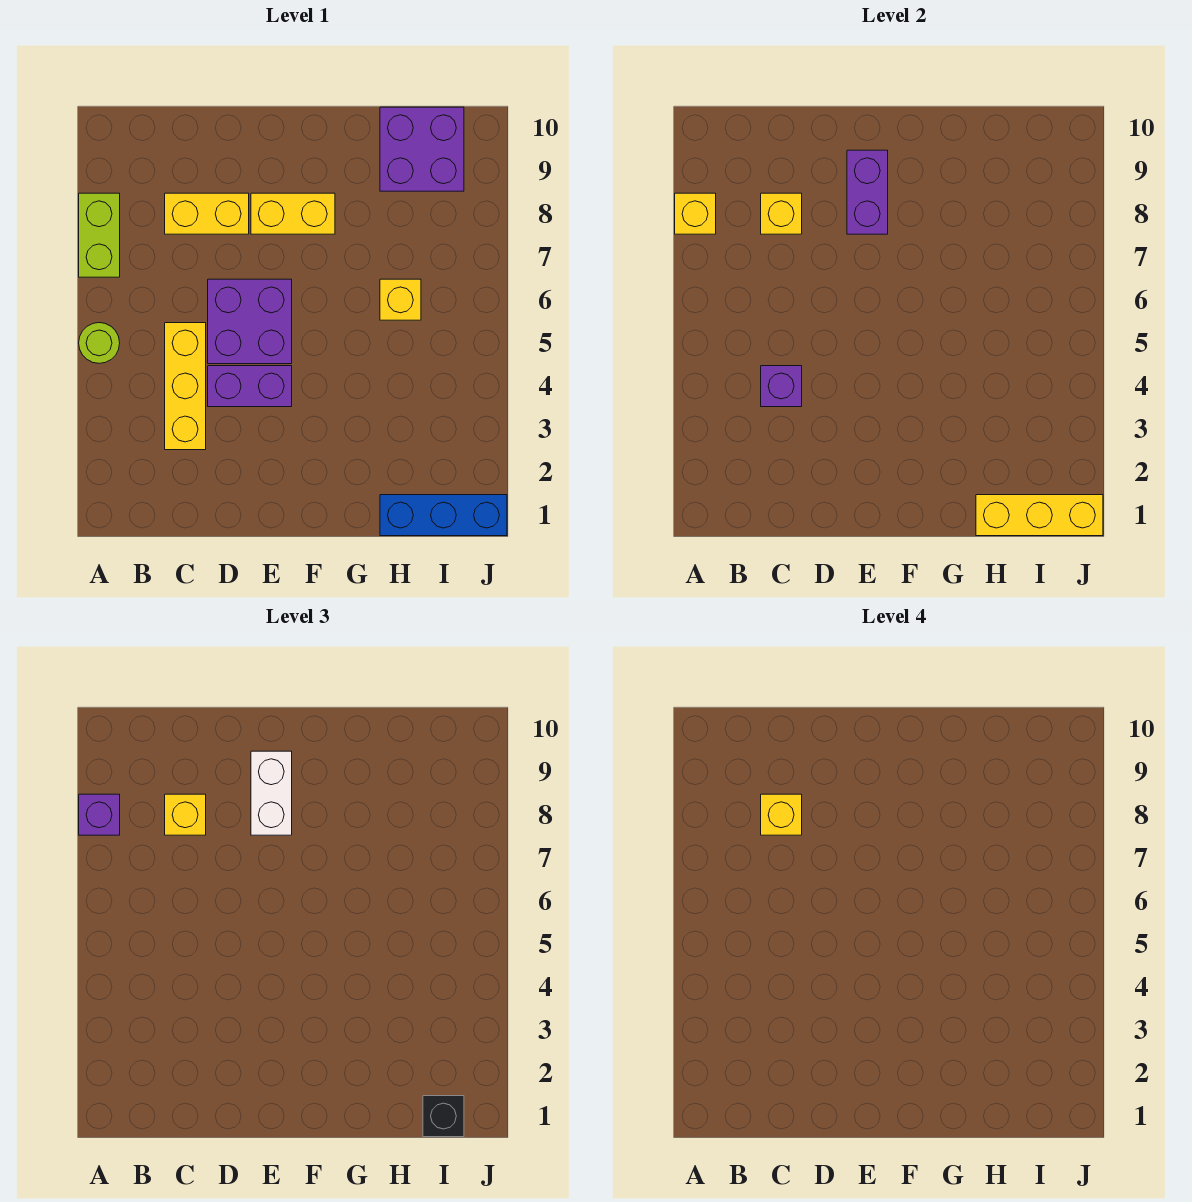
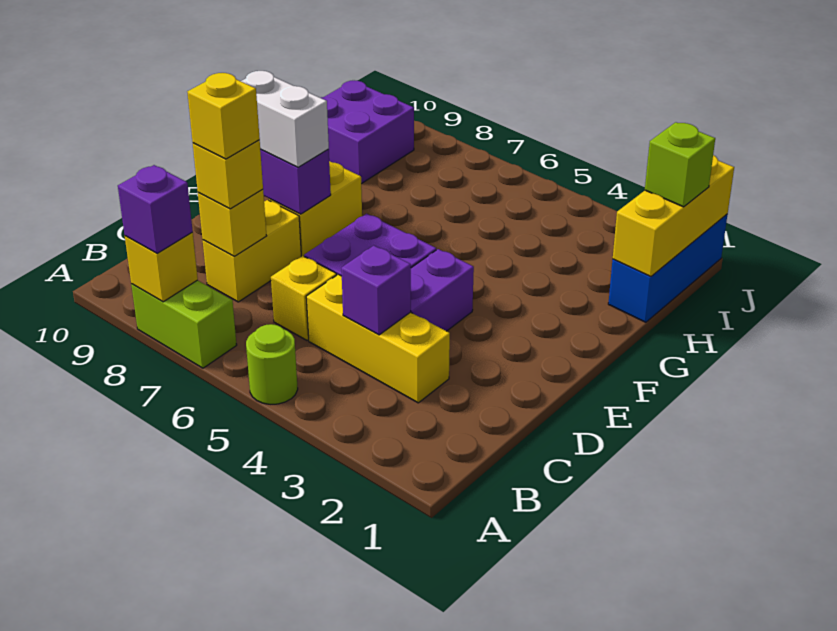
yellow brick H6 level 1 -> yellow brick C6 level 1
black brick I1 level 3 -> lime brick I1 level 3

